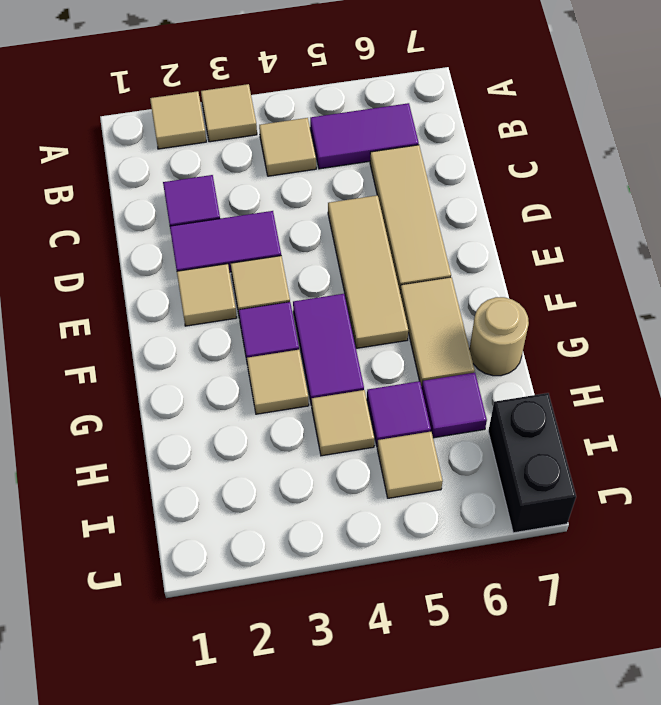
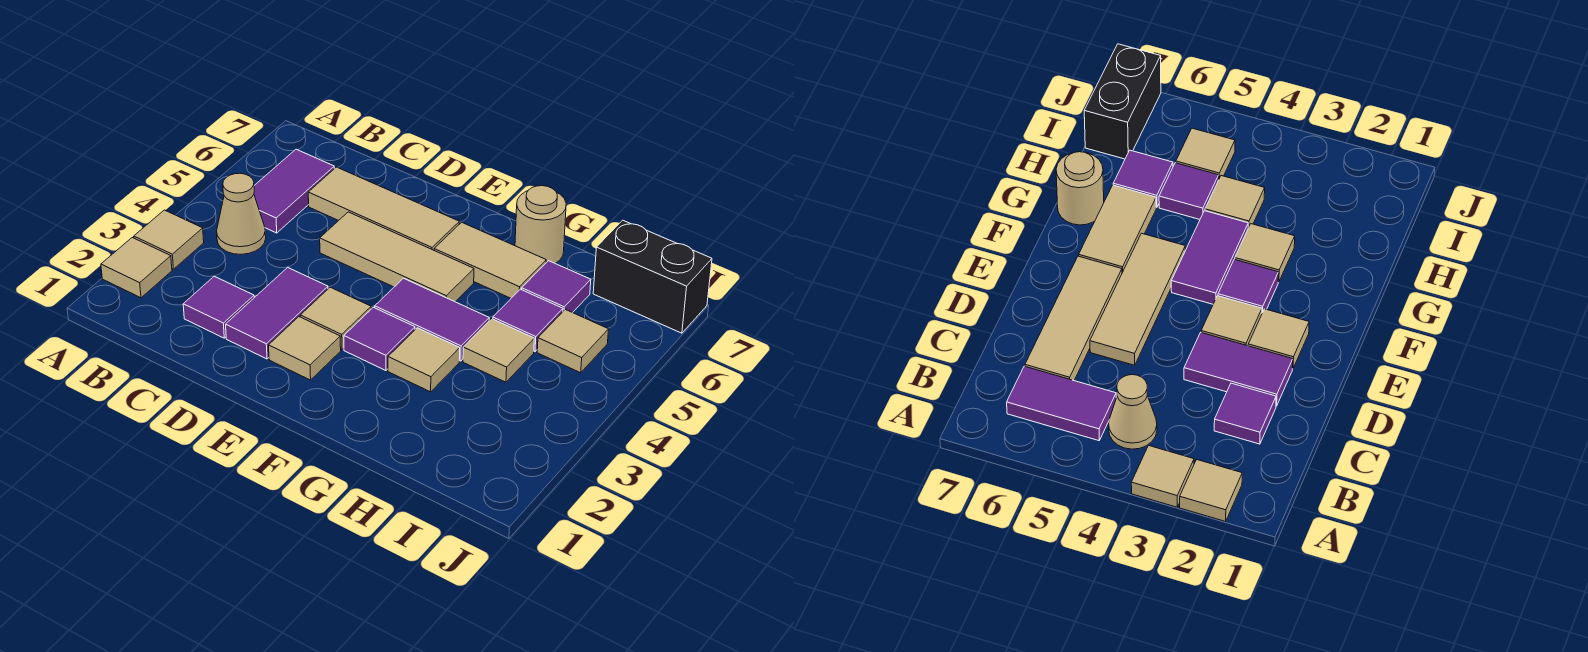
tan tile B4 level 1 -> tan cone B4 level 1

